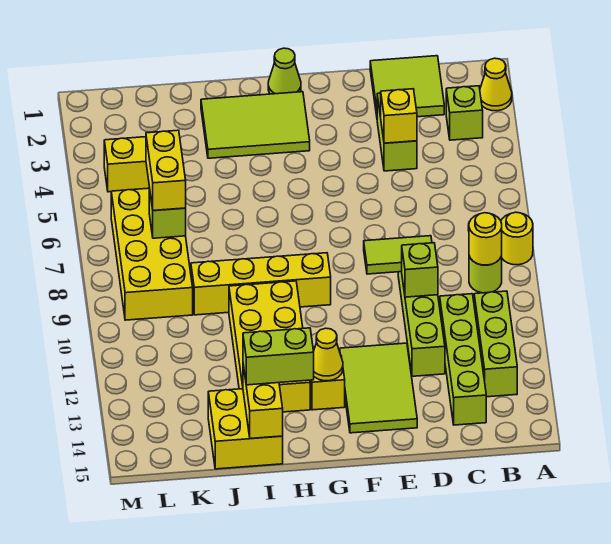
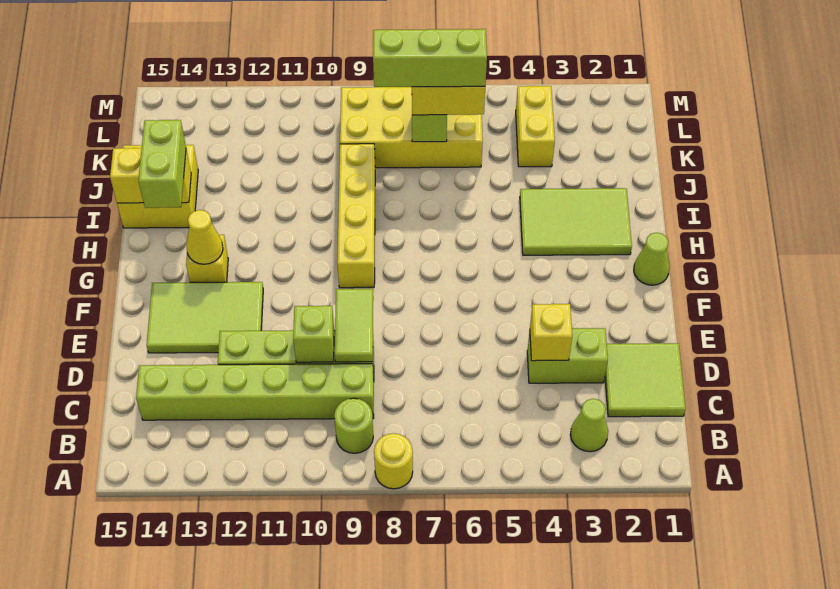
yellow cone A2 level 1 -> none
lime brick B3 level 1 -> lime cone B3 level 1
yellow round brick B9 level 2 -> none
lime brick B11:B13 level 1 -> lime brick K6:K8 level 4
lime brick C11:C14 level 1 -> lime brick C9:C14 level 1
lime tile G2:I3 level 1 -> lime tile H2:I4 level 1
yellow brick H10:I13 level 1 -> none

